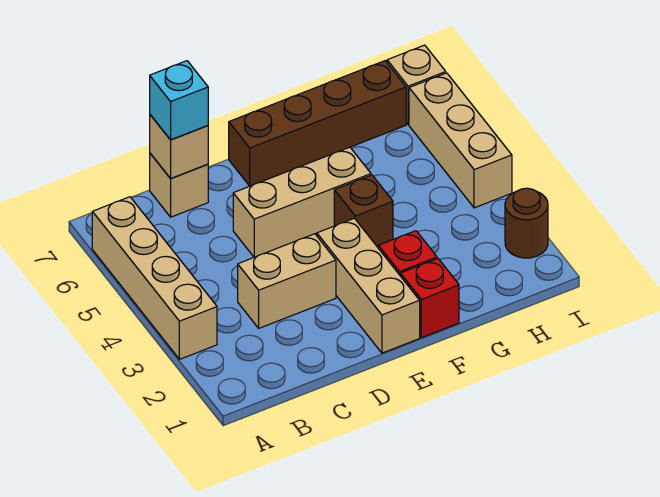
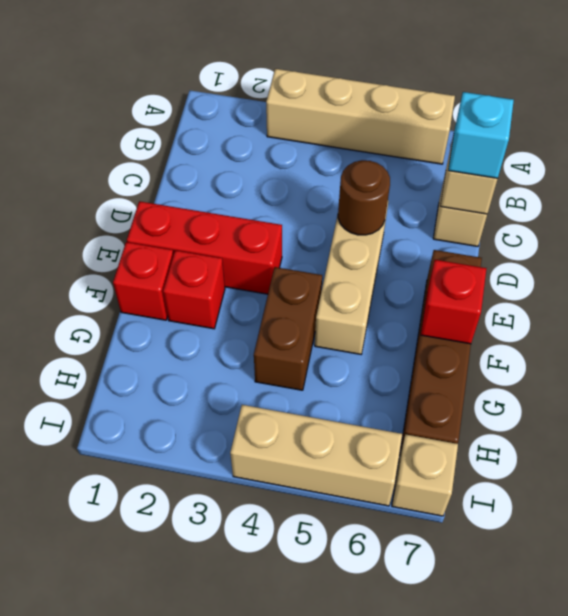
tan brick C3:D3 level 1 -> none
tan brick E1:E3 level 1 -> red brick E1:E3 level 1
brown brick F4 level 1 -> brown brick F4:G4 level 1
none -> red brick F7 level 2
brown round brick I2 level 1 -> brown round brick D5 level 2

